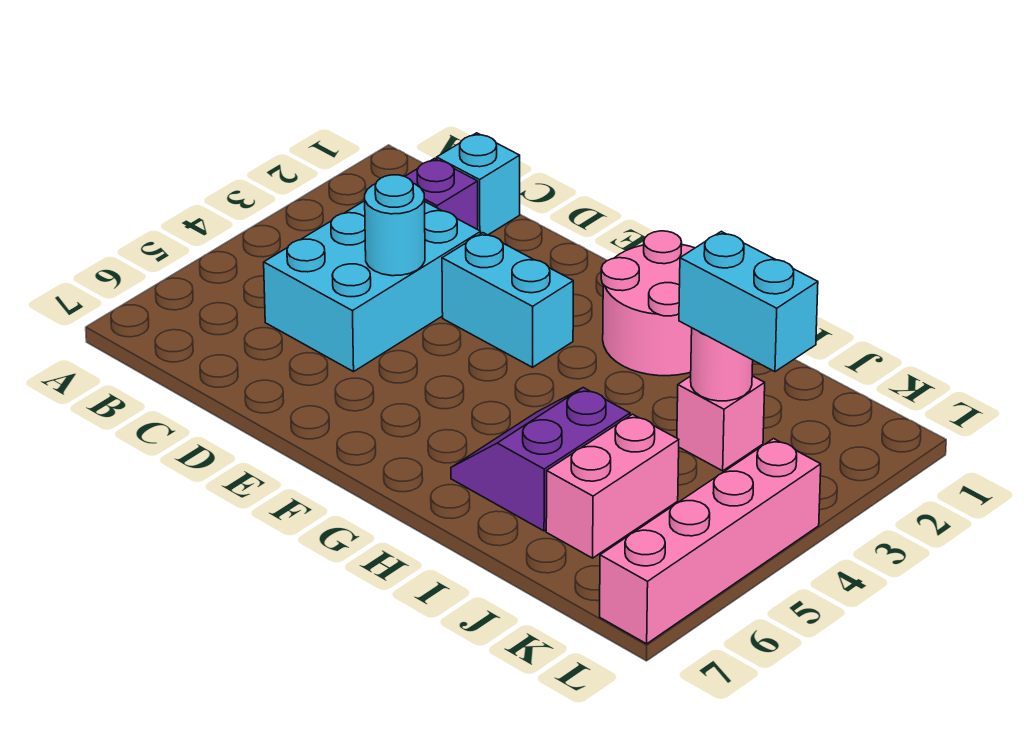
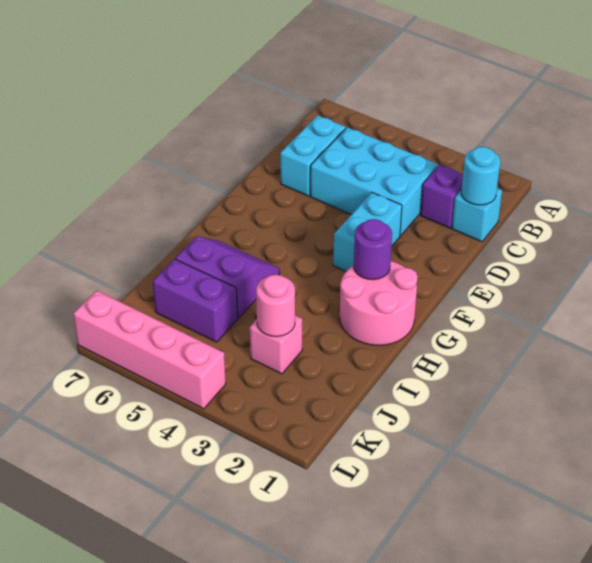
cyan round brick D4 level 2 -> cyan round brick C1 level 2
none -> purple round brick G2 level 2
cyan brick J3:K3 level 3 -> cyan brick C6:D6 level 1
pink brick J5:J6 level 1 -> purple brick J5:J6 level 1

